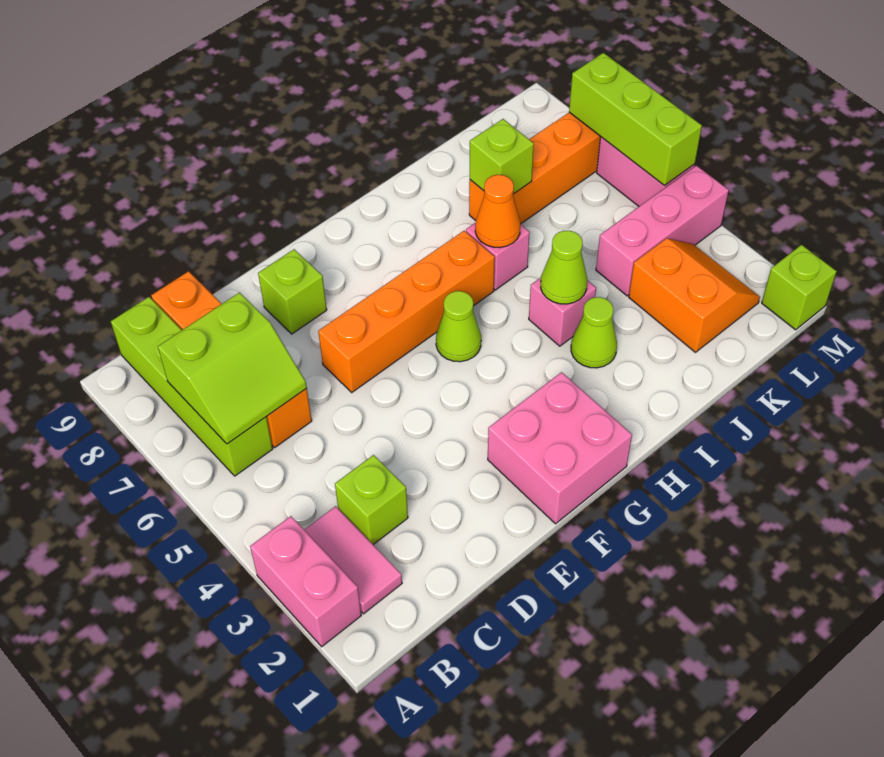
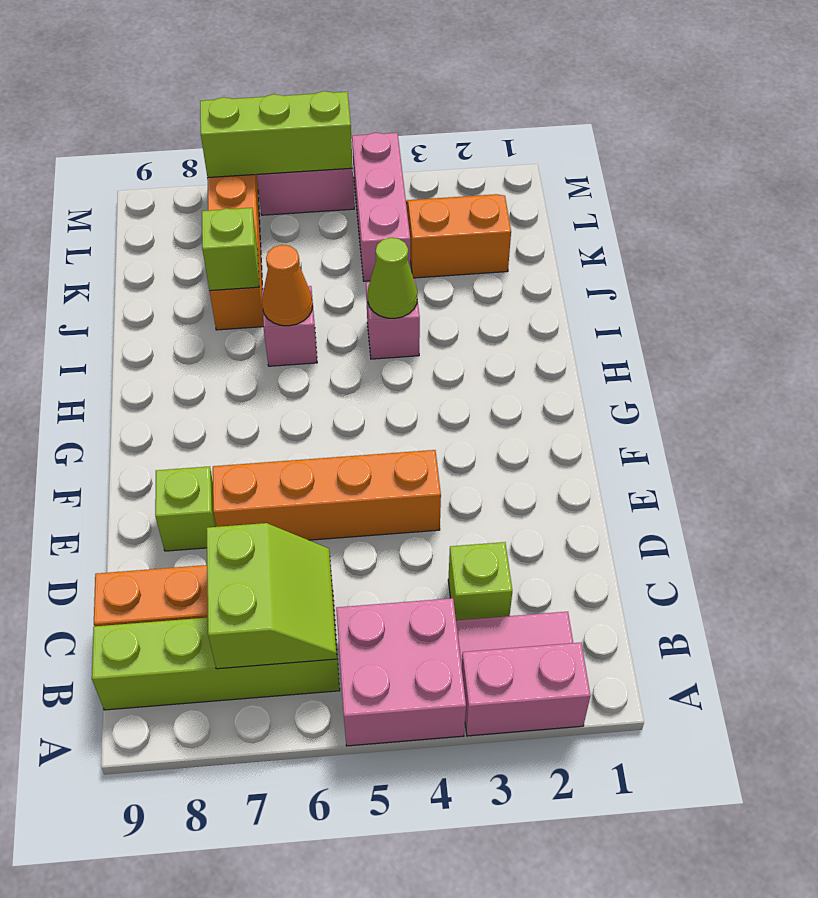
orange brick E6:H6 level 1 -> orange brick E4:E7 level 1
pink brick F1:G2 level 1 -> pink brick A4:B5 level 1
lime cone G5 level 1 -> none
lime cone I3 level 1 -> none
lime brick M1 level 1 -> none

